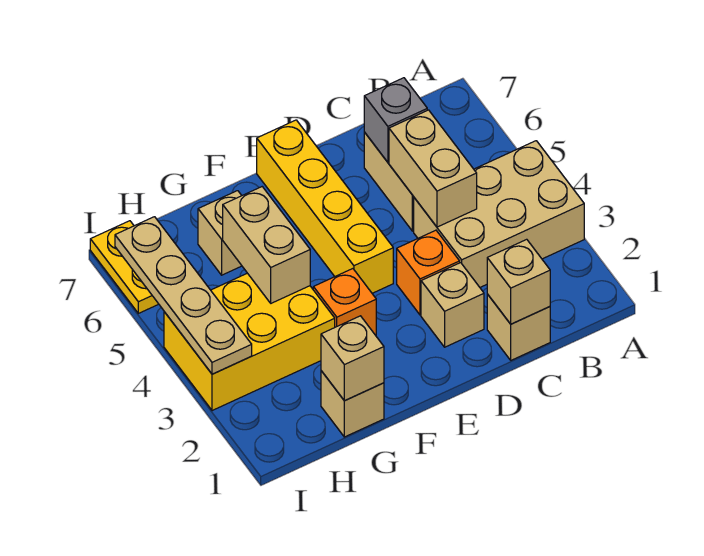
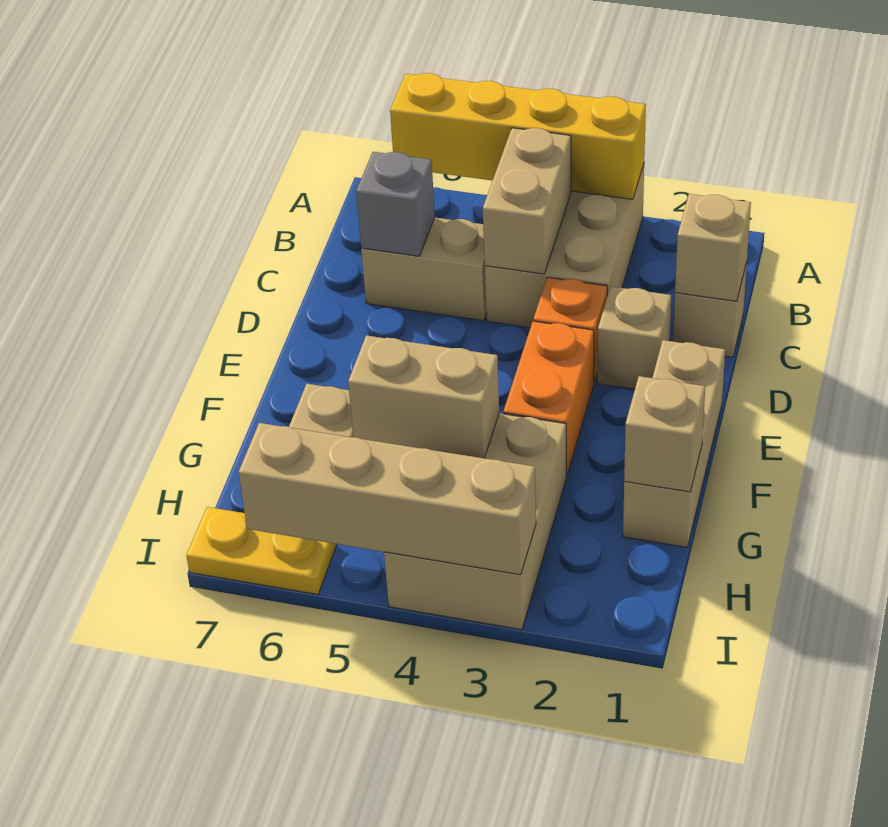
tan brick C4:C5 level 2 -> tan brick B4:C4 level 2
yellow brick E4:E7 level 1 -> yellow brick A3:A6 level 2
orange brick F3 level 1 -> orange brick E3:F3 level 1
tan brick G1 level 1 -> tan brick E1:G1 level 1
yellow brick G3:I4 level 1 -> tan brick G3:I4 level 1
tan plate I3:I6 level 2 -> tan brick I3:I6 level 2

